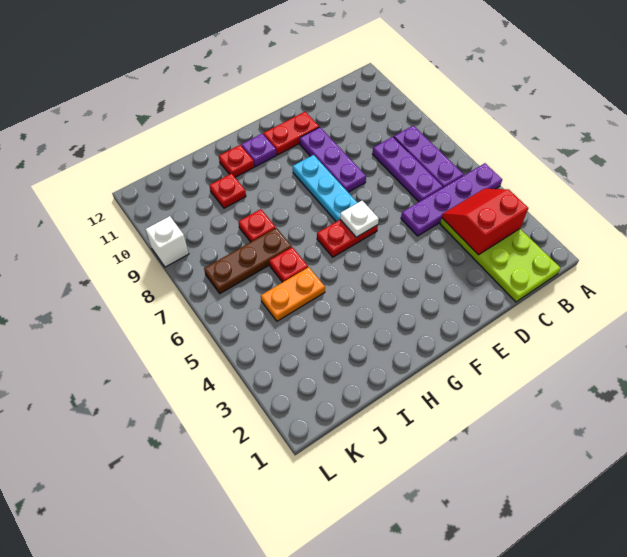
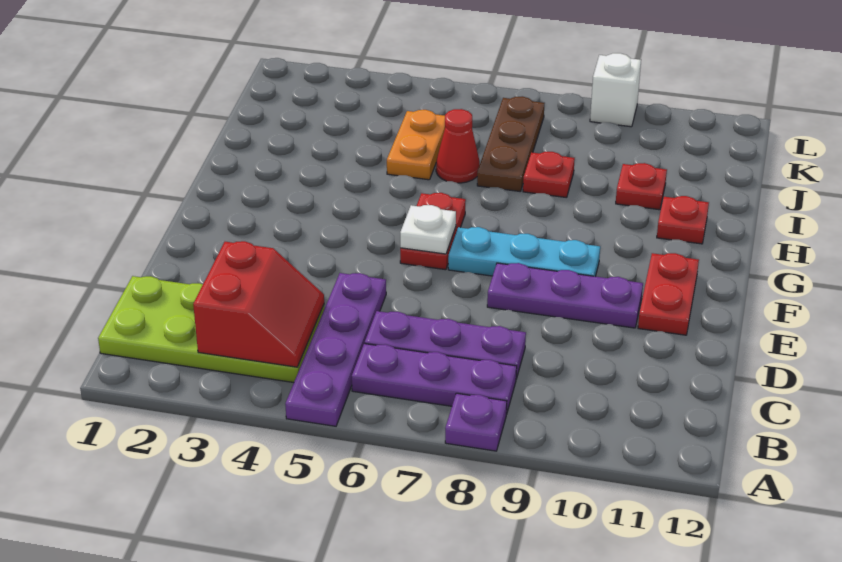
purple plate G11 level 1 -> purple plate A8 level 1
red plate I6 level 1 -> red cone I6 level 1

